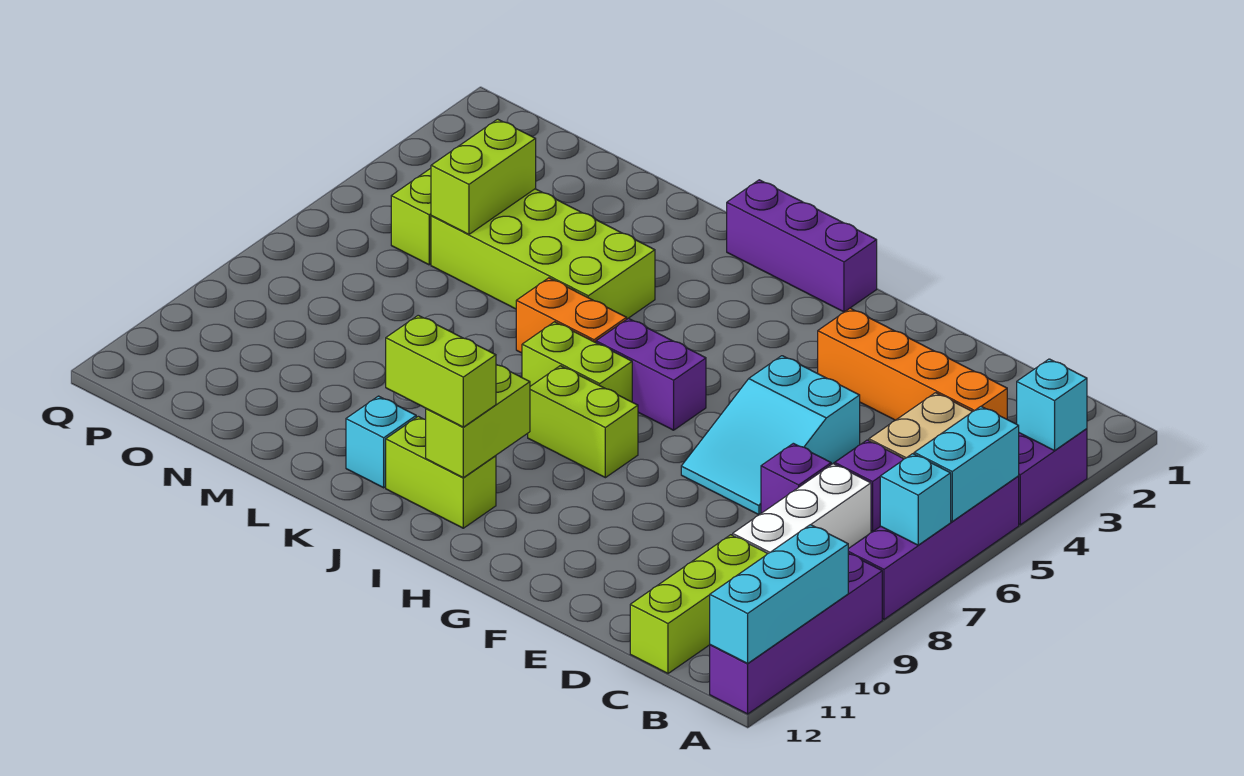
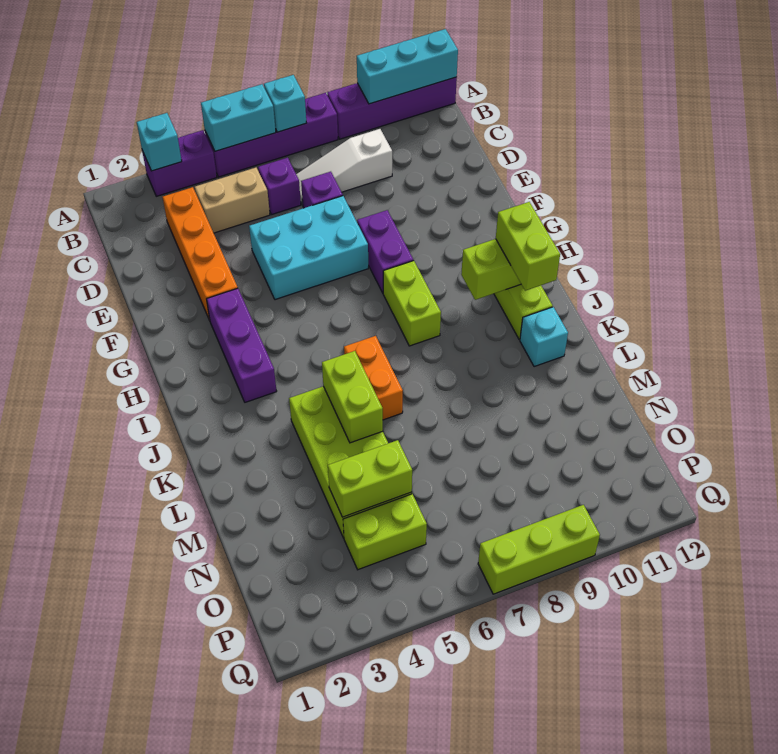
white brick C7:C9 level 1 -> white slope C7:C9 level 1 top 9
lime brick C10:C12 level 1 -> lime brick Q7:Q9 level 1
cyan slope E5:F7 level 1 top 5 -> cyan brick E5:F7 level 1
purple brick H1:J1 level 1 -> purple brick G3:I3 level 1
purple brick H6:I6 level 1 -> purple brick F8:G8 level 1
lime brick I7:J7 level 1 -> lime brick K5:L5 level 2

